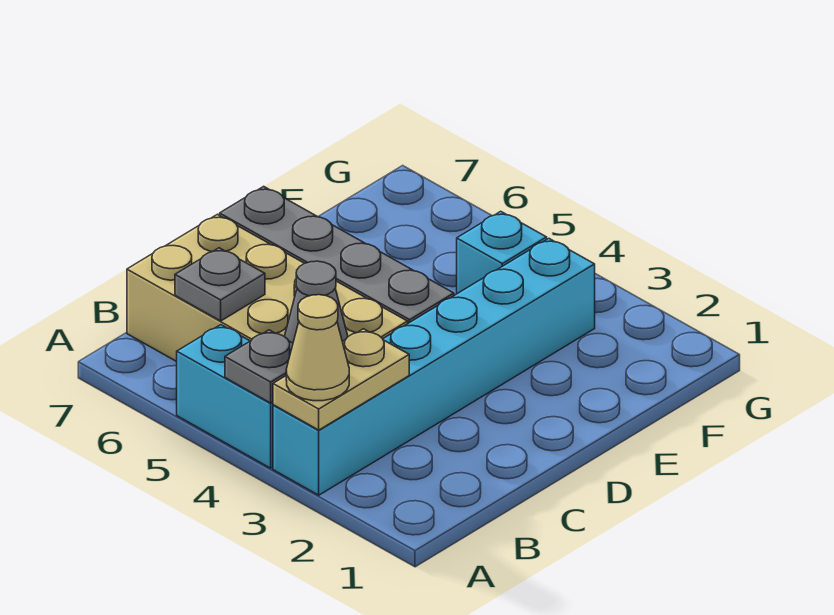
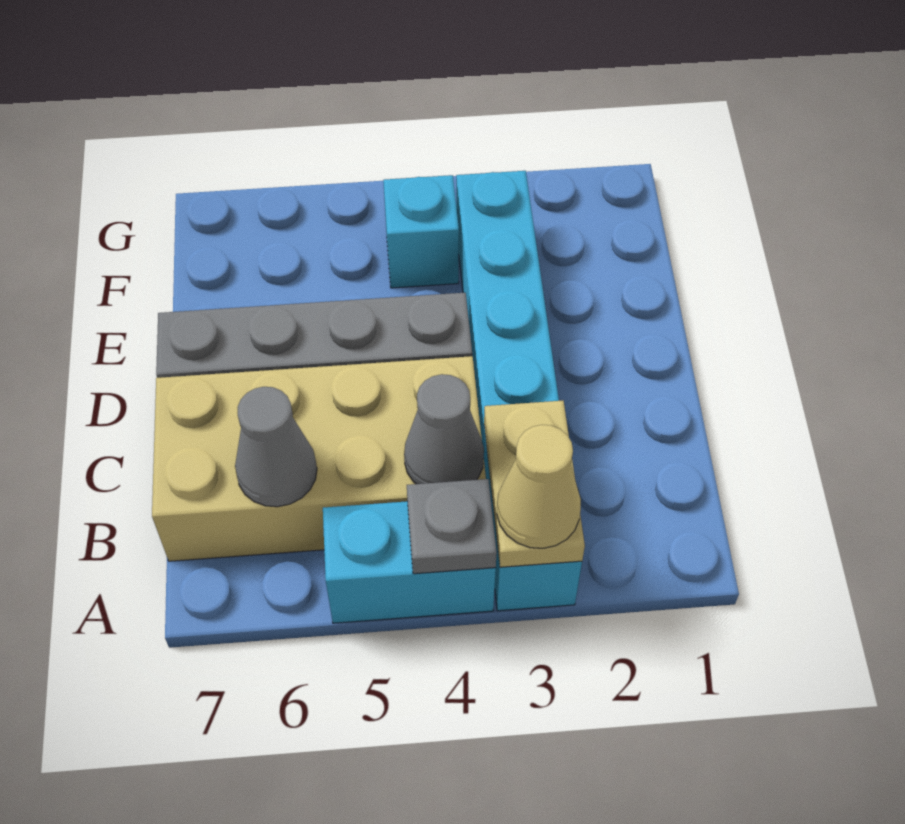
grey plate B6 level 2 -> grey cone B6 level 2

